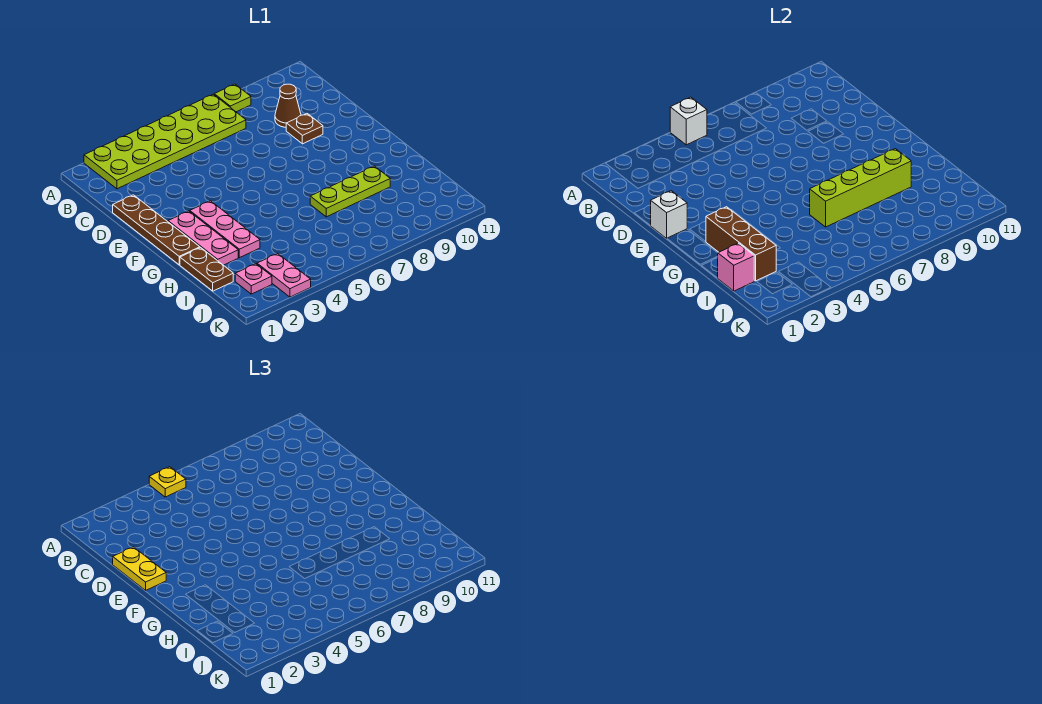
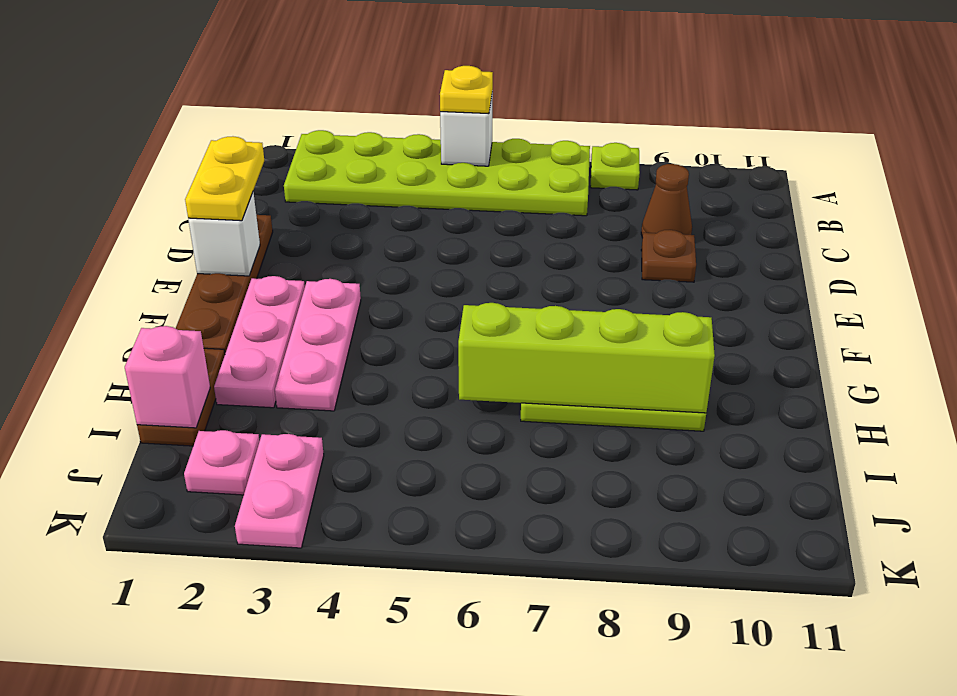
brown brick G2:I2 level 2 -> none

